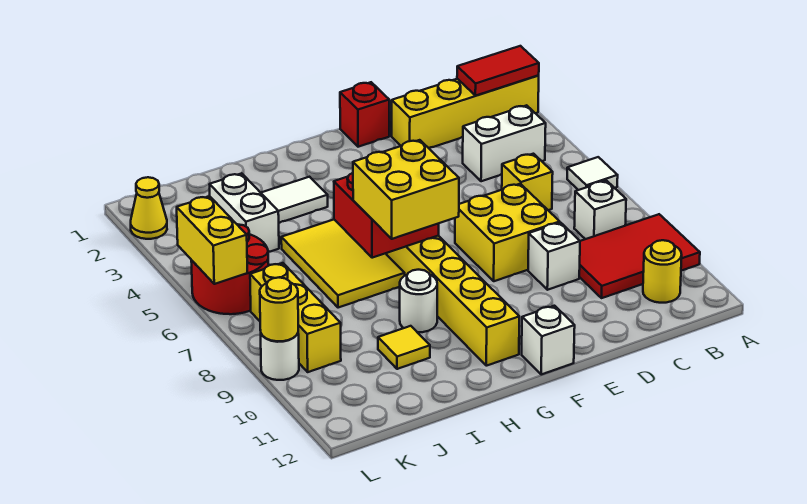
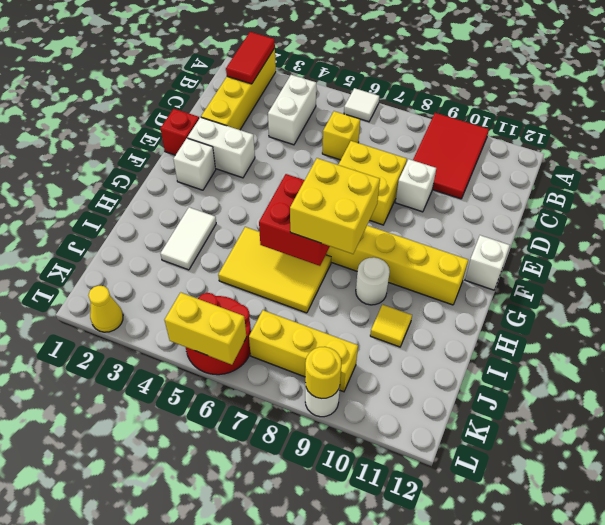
white brick B8 level 1 -> white brick F2 level 1
yellow round brick B11 level 1 -> none
white brick J3:J4 level 1 -> white brick E2:E3 level 1

